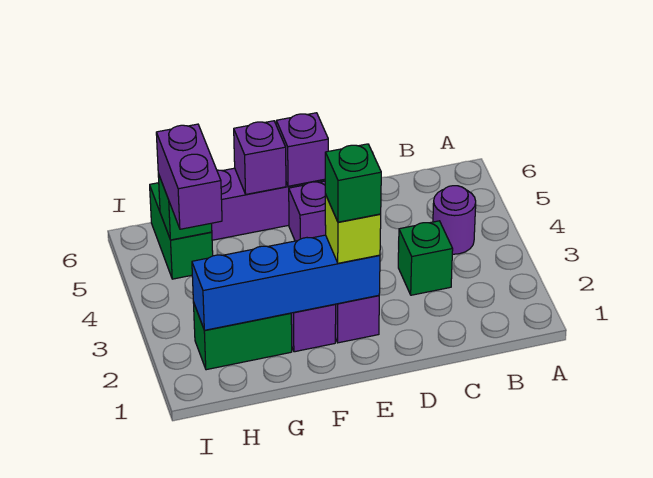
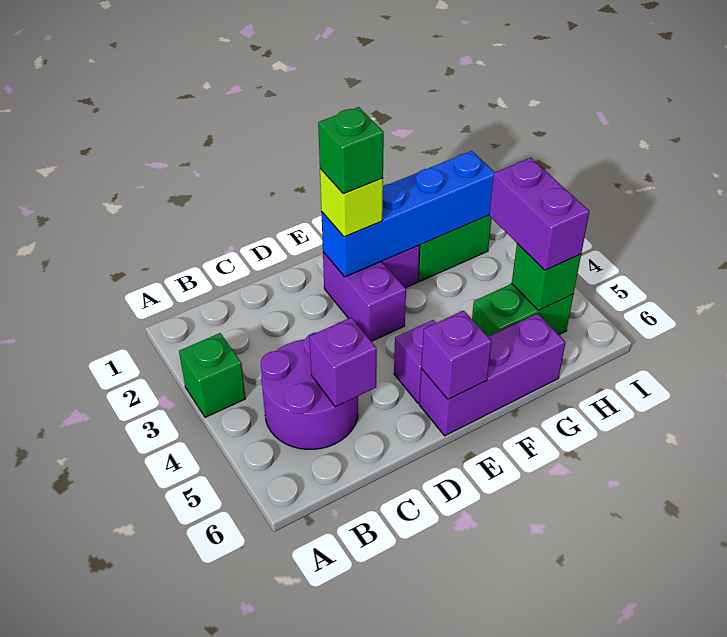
purple round brick B4 level 1 -> purple round brick B4:C5 level 1
green brick C3 level 1 -> green brick A3 level 1
purple brick F6 level 2 -> purple brick C5 level 2
green brick H5:H6 level 1 -> green brick G5:H5 level 1

